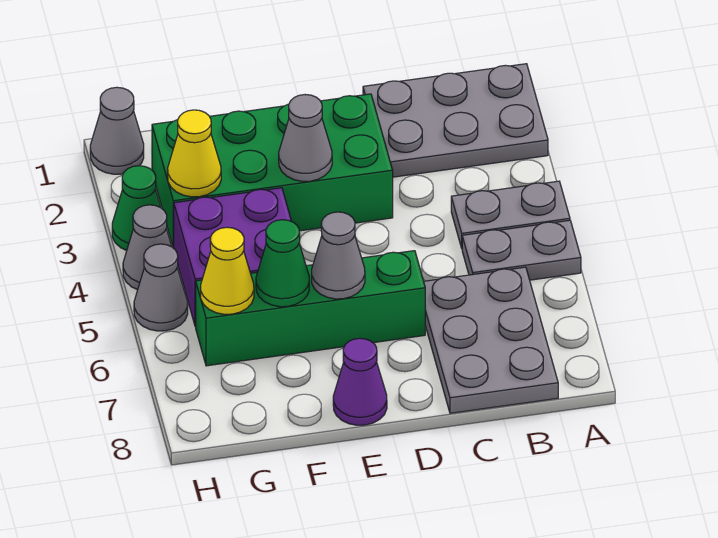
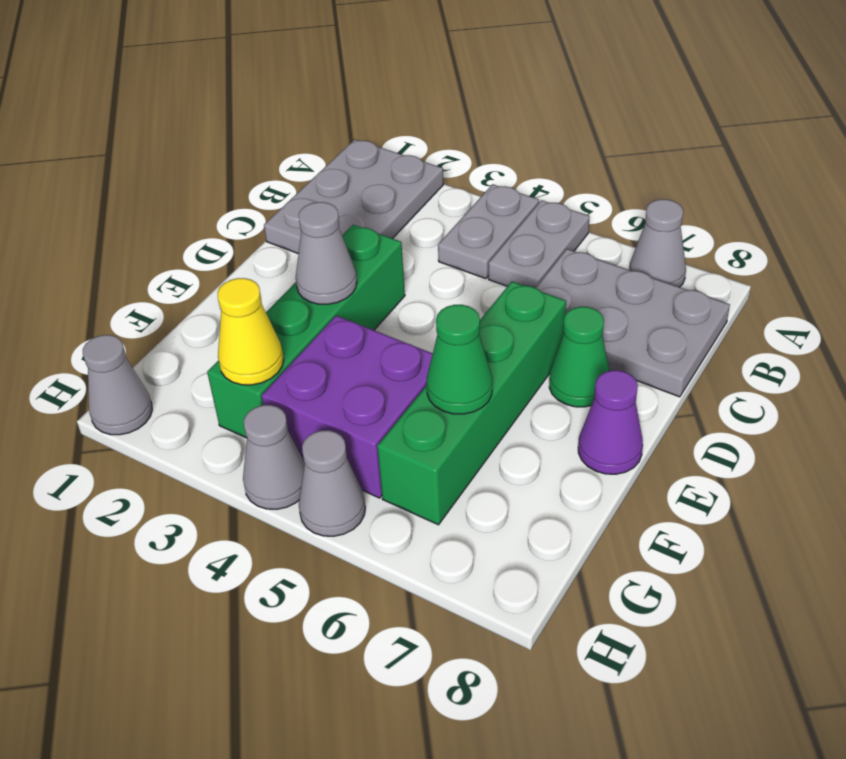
green brick D2:G3 level 1 -> green brick D3:G3 level 1
grey cone E6 level 2 -> grey cone A7 level 1
yellow cone G6 level 2 -> none
green cone H3 level 1 -> green cone D7 level 1

